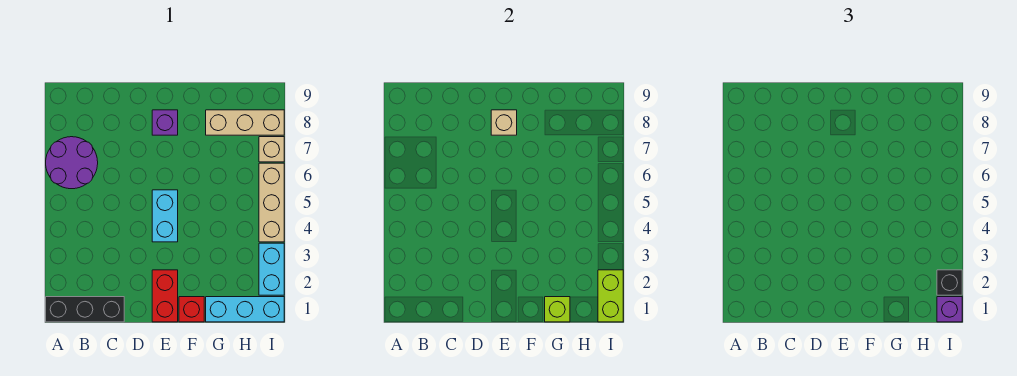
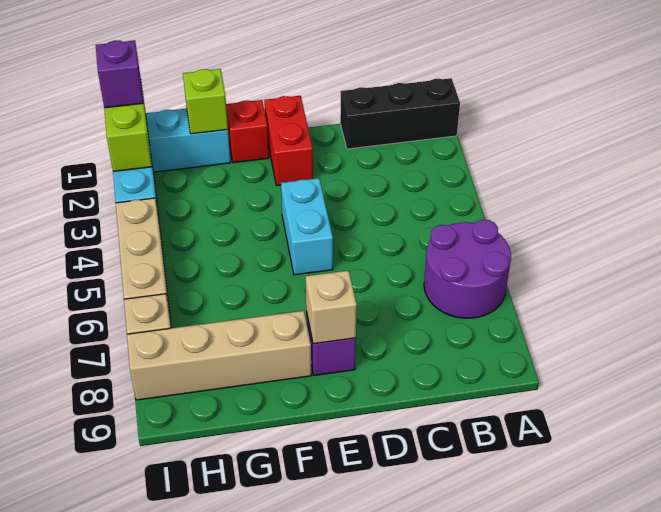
tan brick G8:I8 level 1 -> tan brick F8:I8 level 1
black brick I2 level 3 -> none

